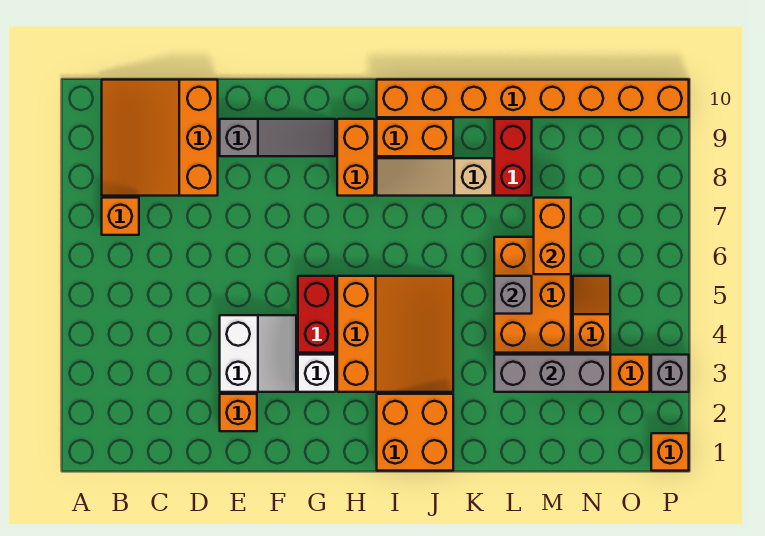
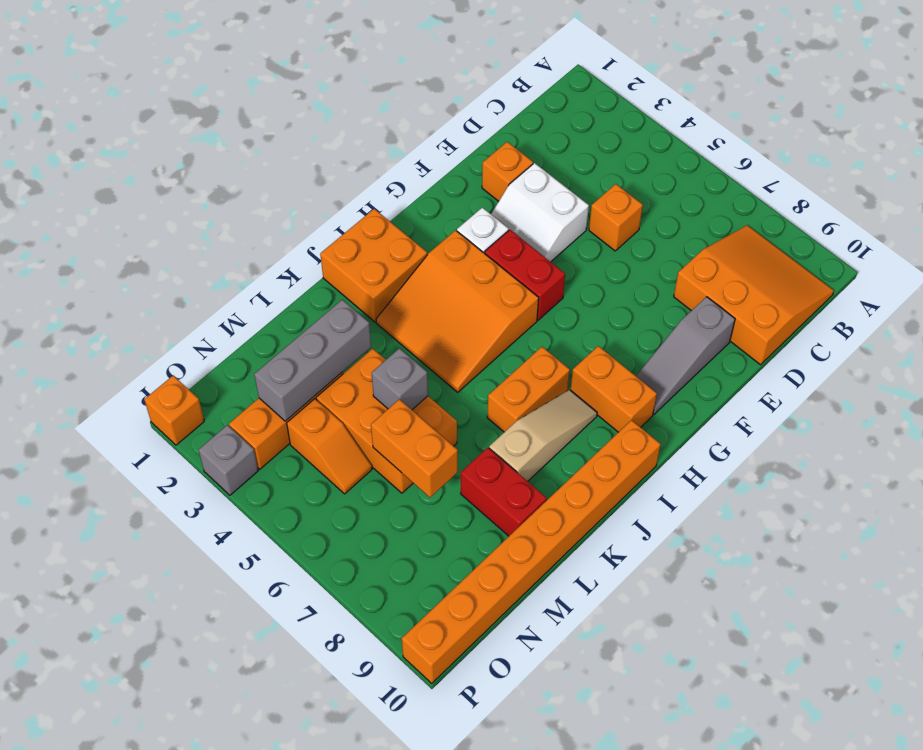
orange brick B7 level 1 -> orange brick D5 level 1
orange brick I9:J9 level 1 -> orange brick I7:J7 level 1

